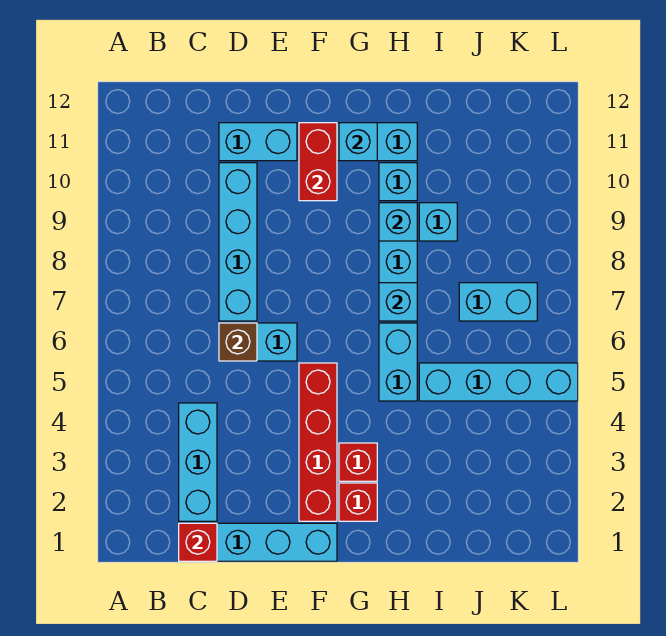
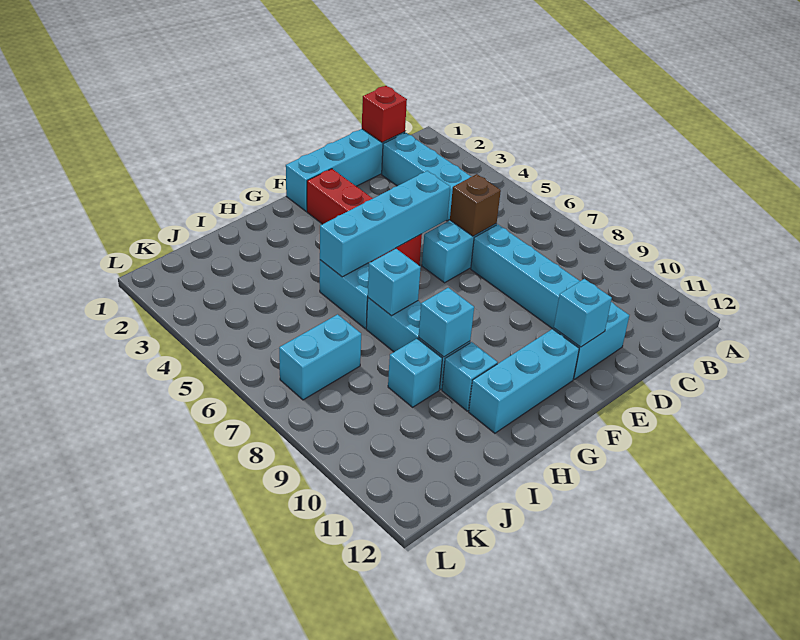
red brick F10:F11 level 2 -> none
red brick G2 level 1 -> none
red brick G3 level 1 -> none
cyan brick G11 level 2 -> cyan brick E11 level 2
cyan brick I5:L5 level 1 -> cyan brick E5:H5 level 2

